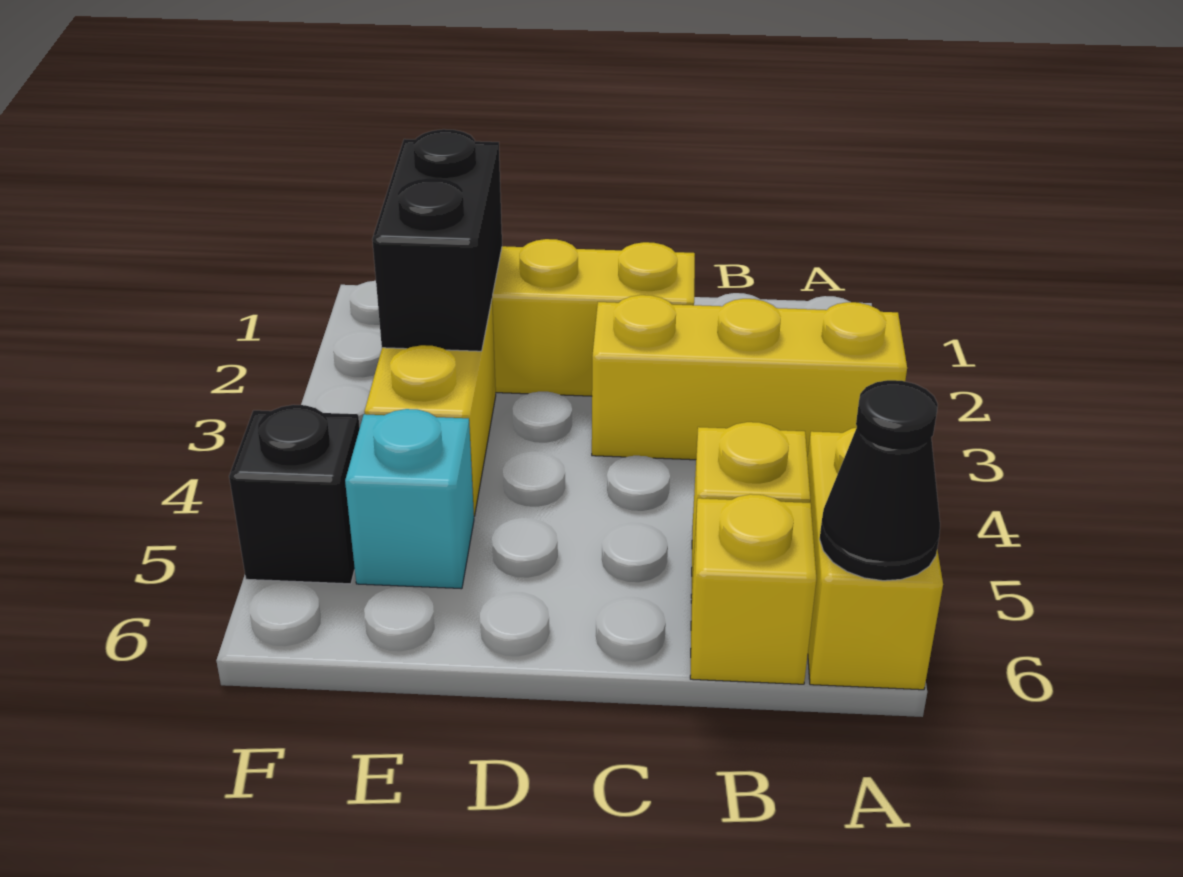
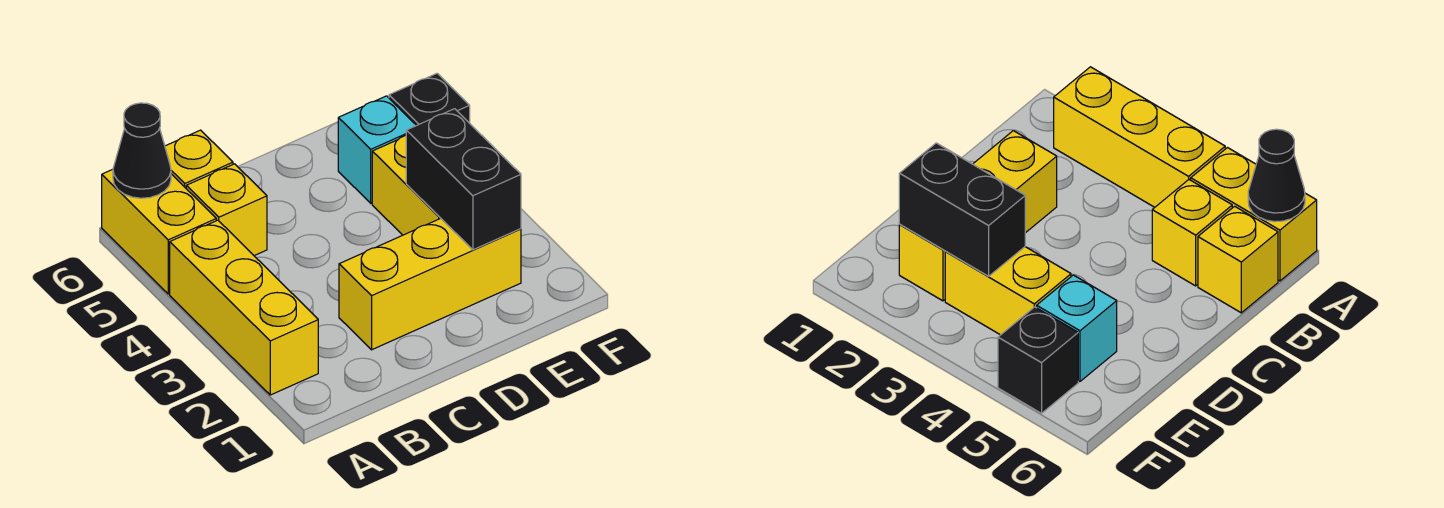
yellow brick A3:C3 level 1 -> yellow brick A2:A4 level 1

